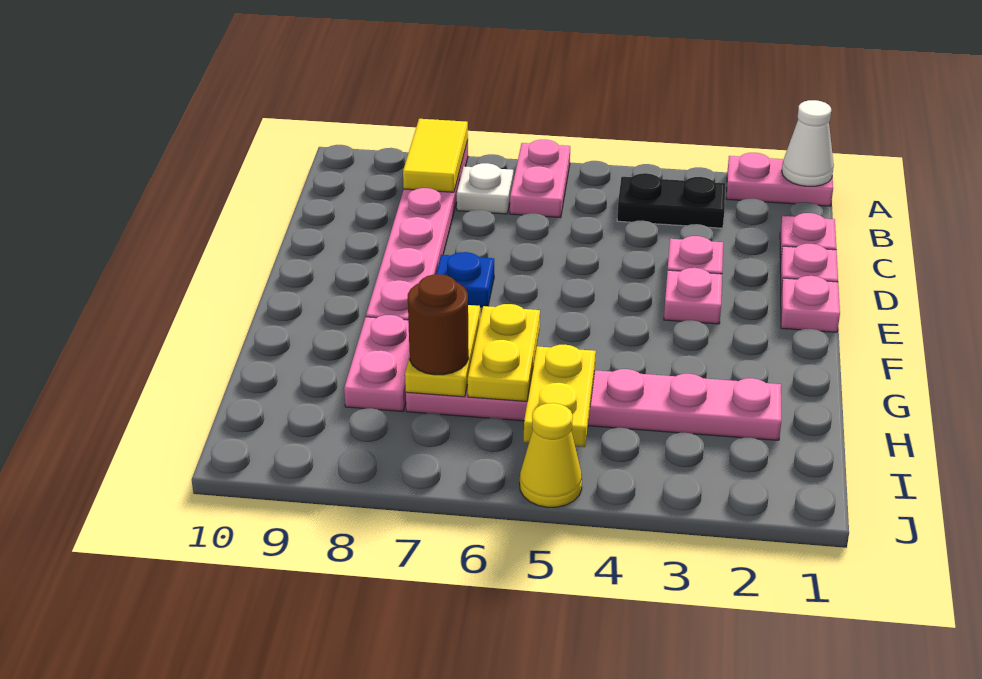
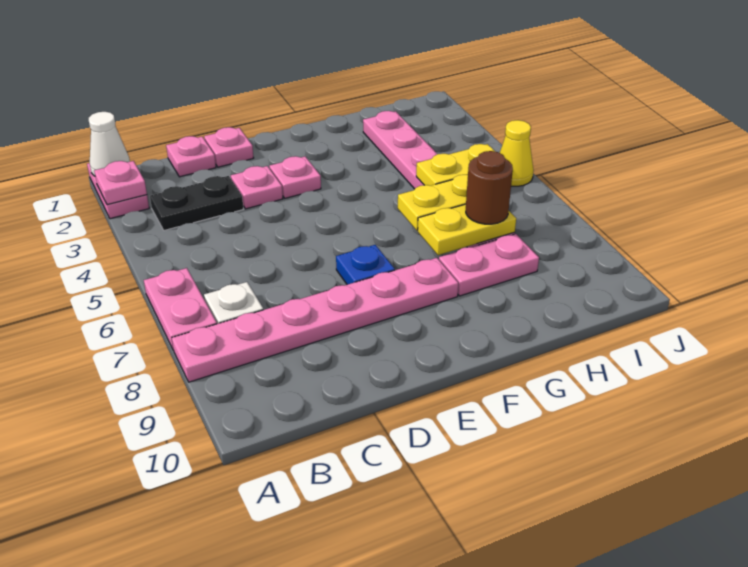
pink plate A6:B6 level 1 -> pink plate A6:A7 level 1
yellow tile A8:B8 level 2 -> none
black plate B3:B4 level 1 -> black plate B3:C3 level 1
pink plate E1 level 1 -> pink plate A2 level 2

